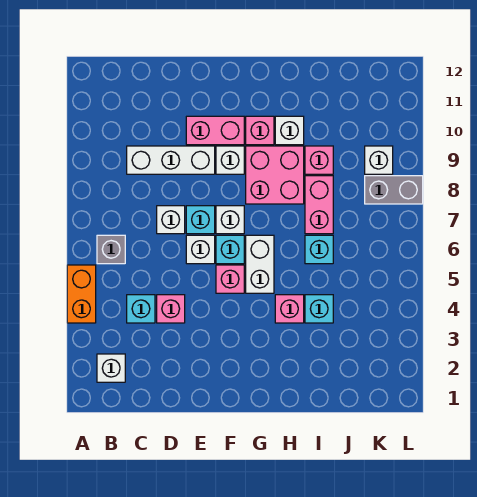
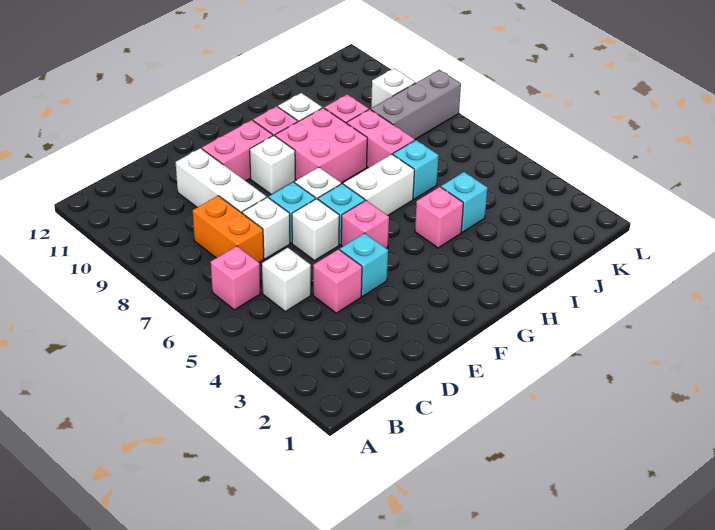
orange brick A4:A5 level 1 -> orange brick C7:C8 level 1
white brick B2 level 1 -> white brick C5 level 1
grey brick B6 level 1 -> pink brick B6 level 1
cyan brick C4 level 1 -> cyan brick E4 level 1
white brick C9:E9 level 1 -> white brick D8:D10 level 1
white brick G5:G6 level 1 -> white brick G6:H6 level 1
grey brick K8:L8 level 1 -> grey brick J8:L8 level 1

